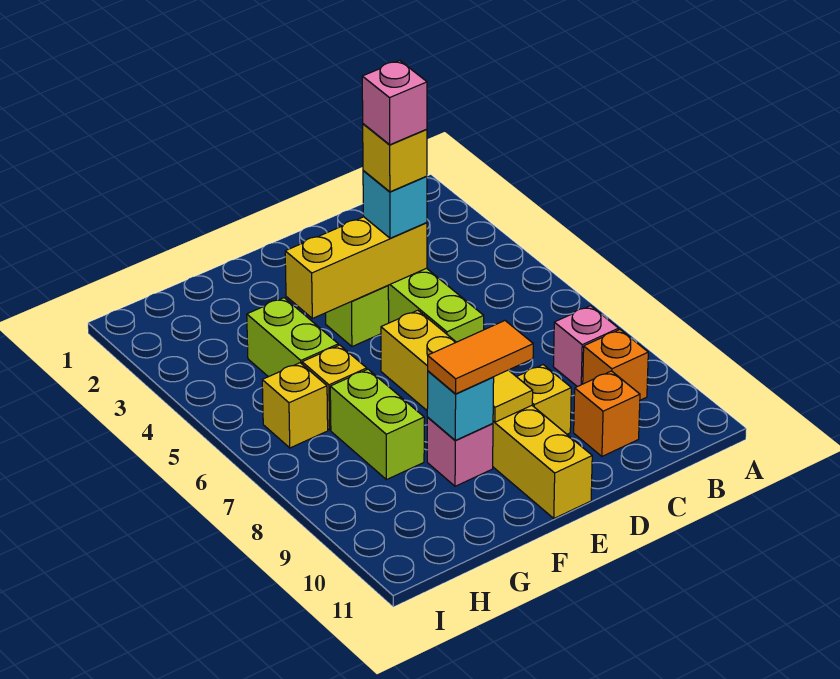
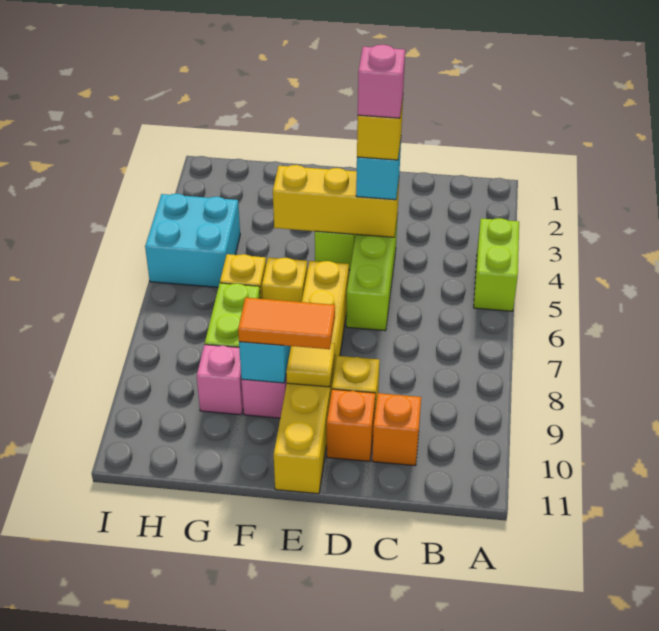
pink brick B8 level 1 -> pink brick G9 level 1
orange brick B9 level 1 -> orange brick D10 level 1
lime brick G4:G5 level 1 -> lime brick A4:A5 level 1
none -> cyan brick H4:I5 level 1
yellow brick H6 level 1 -> yellow brick F6 level 1

